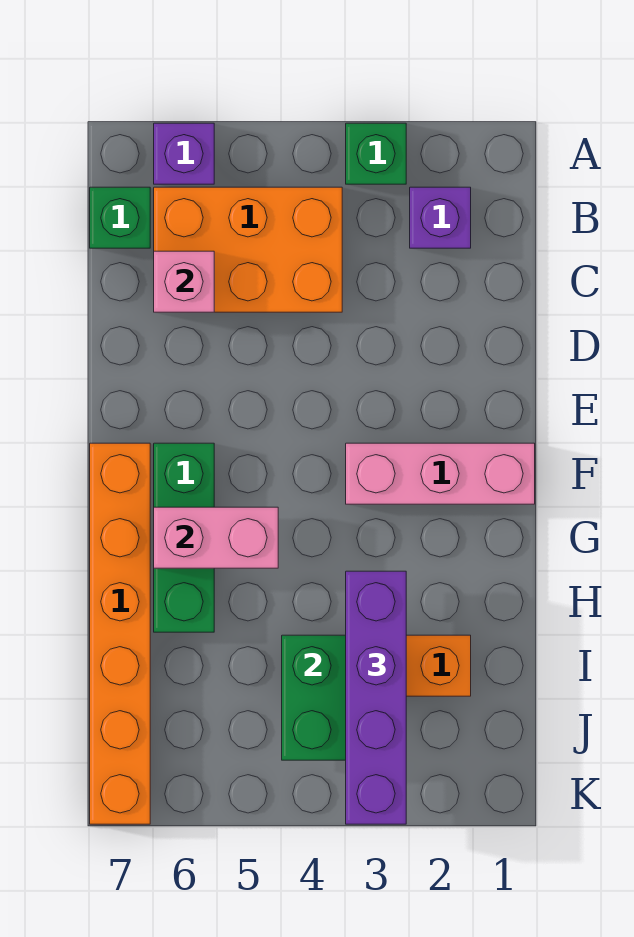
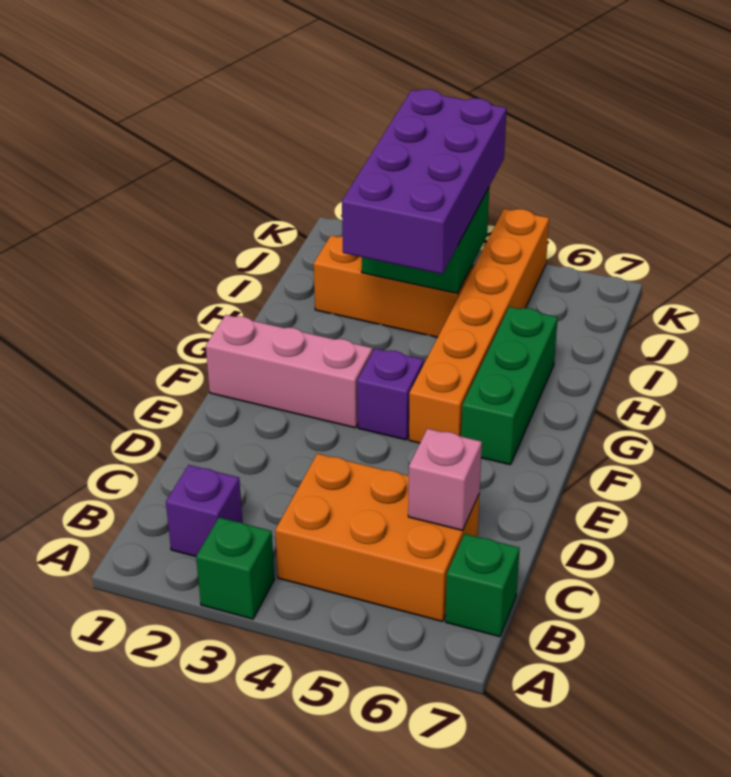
purple brick A6 level 1 -> purple brick F4 level 1
orange brick F7:K7 level 1 -> orange brick F5:K5 level 1
pink brick G5:G6 level 2 -> none
purple brick H3:K3 level 3 -> purple brick H3:K4 level 3

